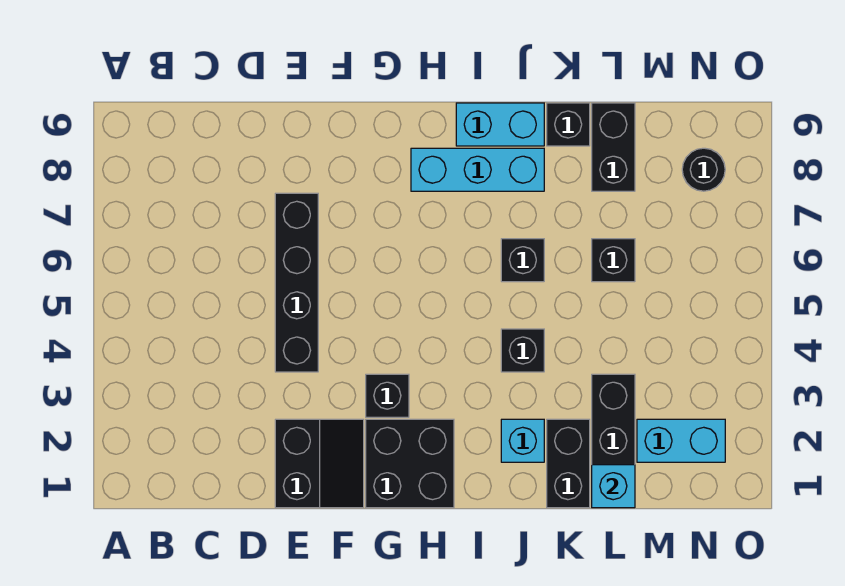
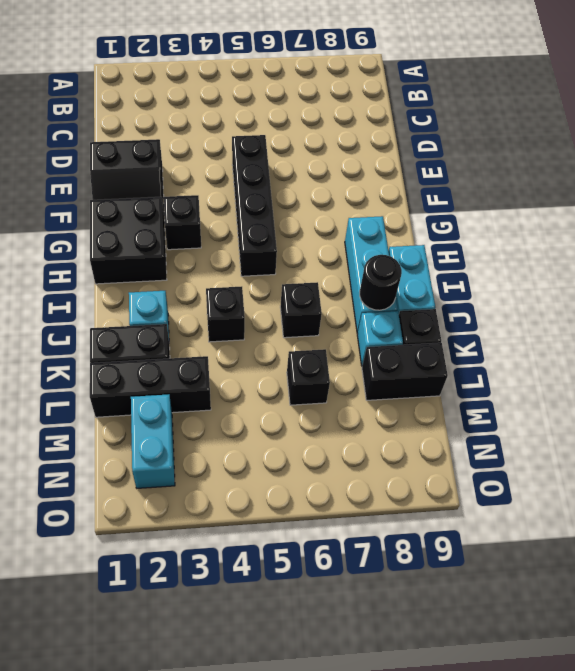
black brick E4:E7 level 1 -> black brick E5:H5 level 1
cyan brick L1 level 2 -> cyan brick K8 level 1
black round brick N8 level 1 -> black round brick J8 level 2

